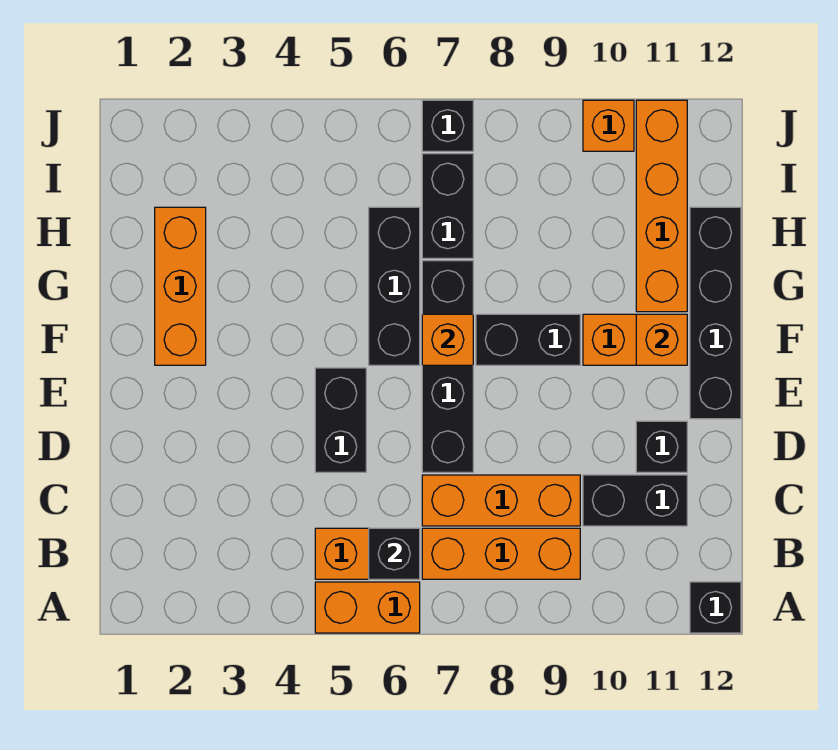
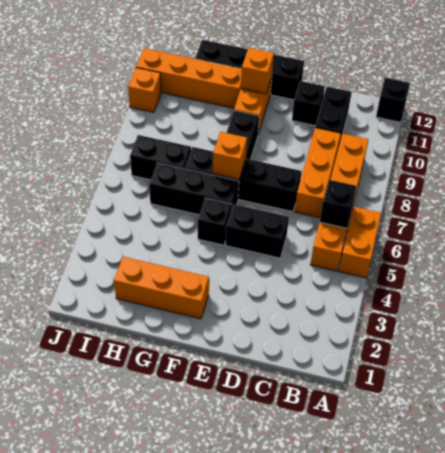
black brick J7 level 1 -> black brick F5 level 1

